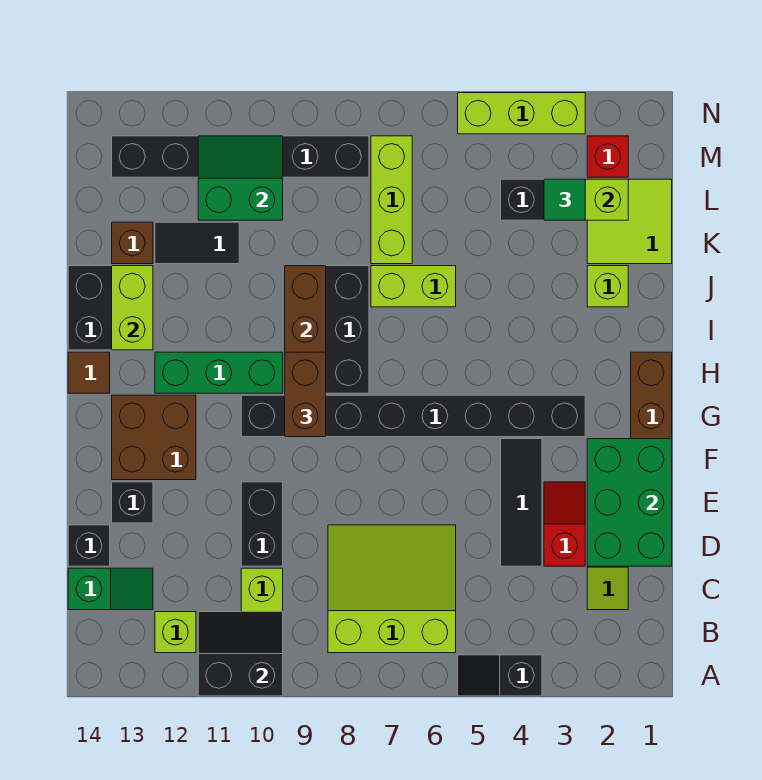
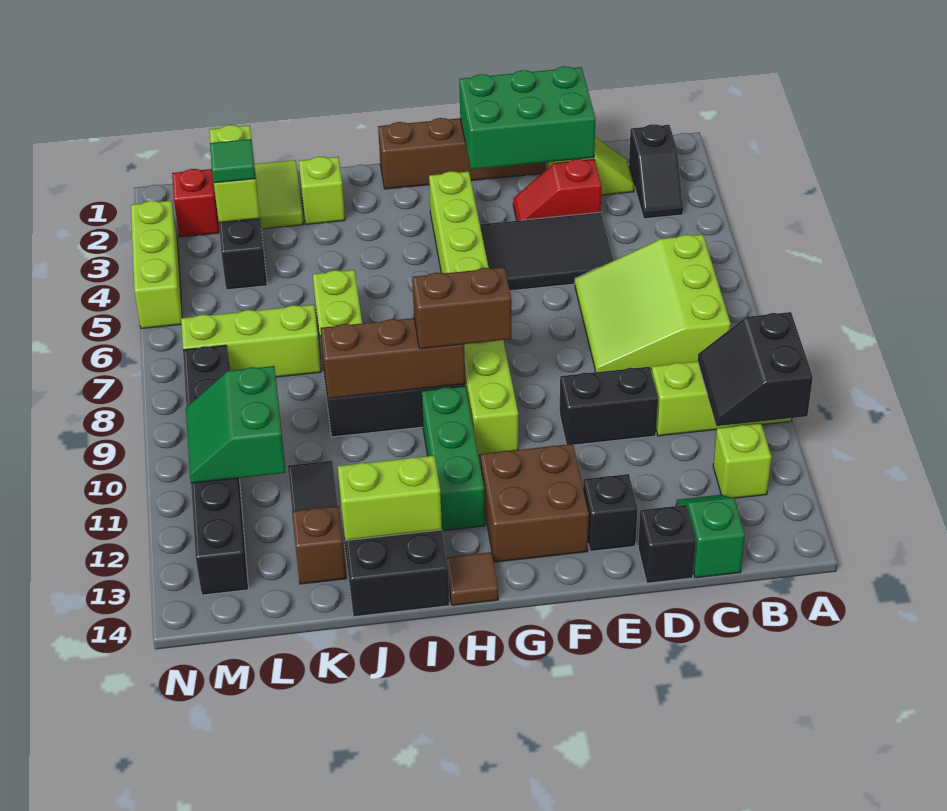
black slope A4:A5 level 1 top 4 -> black slope B2:B3 level 1 top 2
black tile D4:F4 level 1 -> black tile D4:F5 level 1
black brick G3:G10 level 1 -> lime brick G3:G10 level 1

